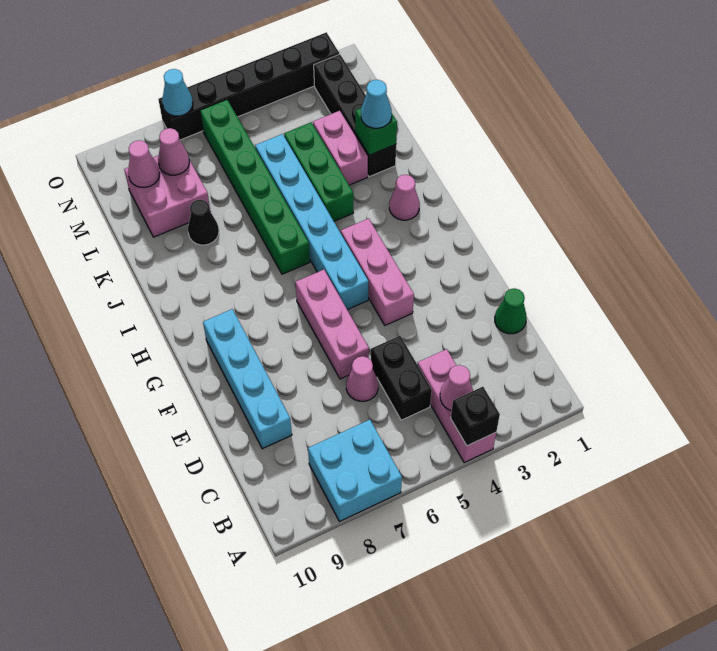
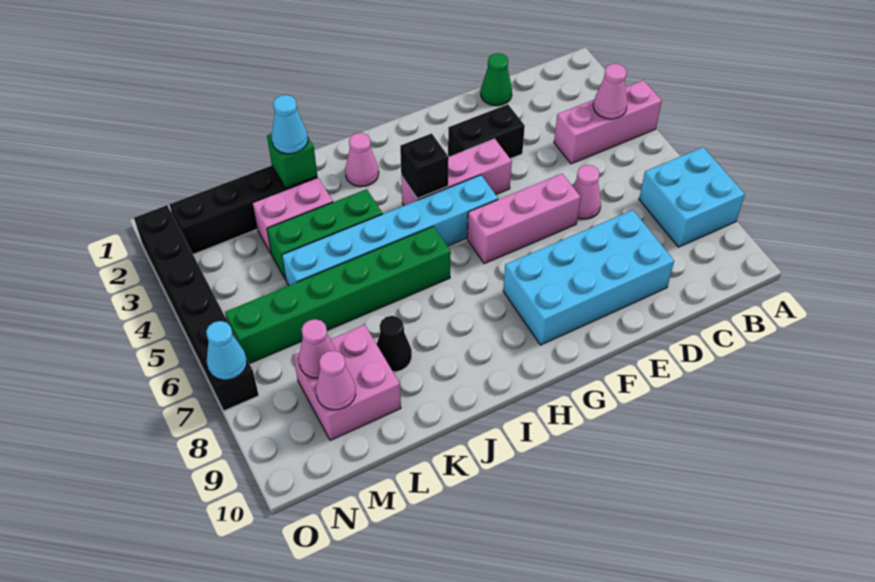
black brick A4 level 2 -> black brick H4 level 2
black brick C5:D5 level 1 -> black brick E3:F3 level 1
cyan brick D9:G9 level 1 -> cyan brick D8:G9 level 1

